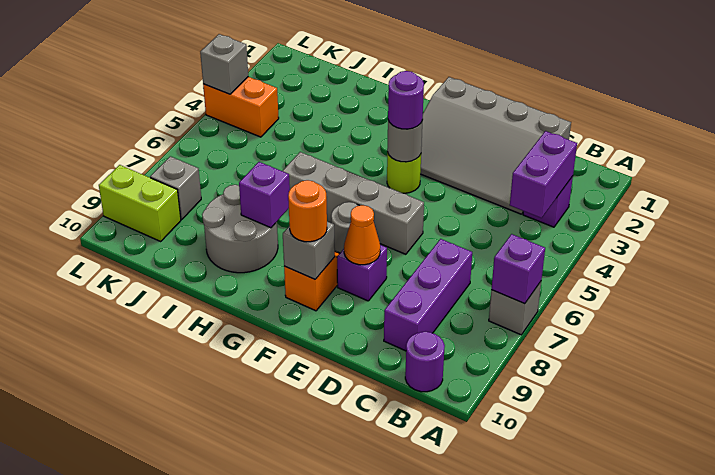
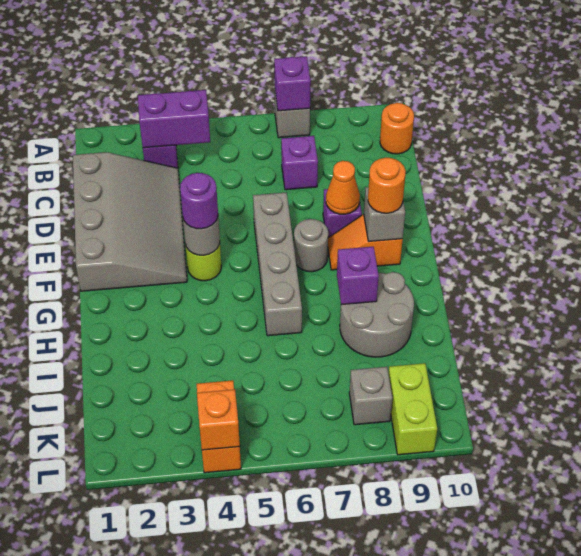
purple round brick B10 level 1 -> orange round brick B10 level 1
purple brick C7:C9 level 1 -> purple brick C7 level 1
grey brick L4 level 2 -> orange brick L4 level 2

